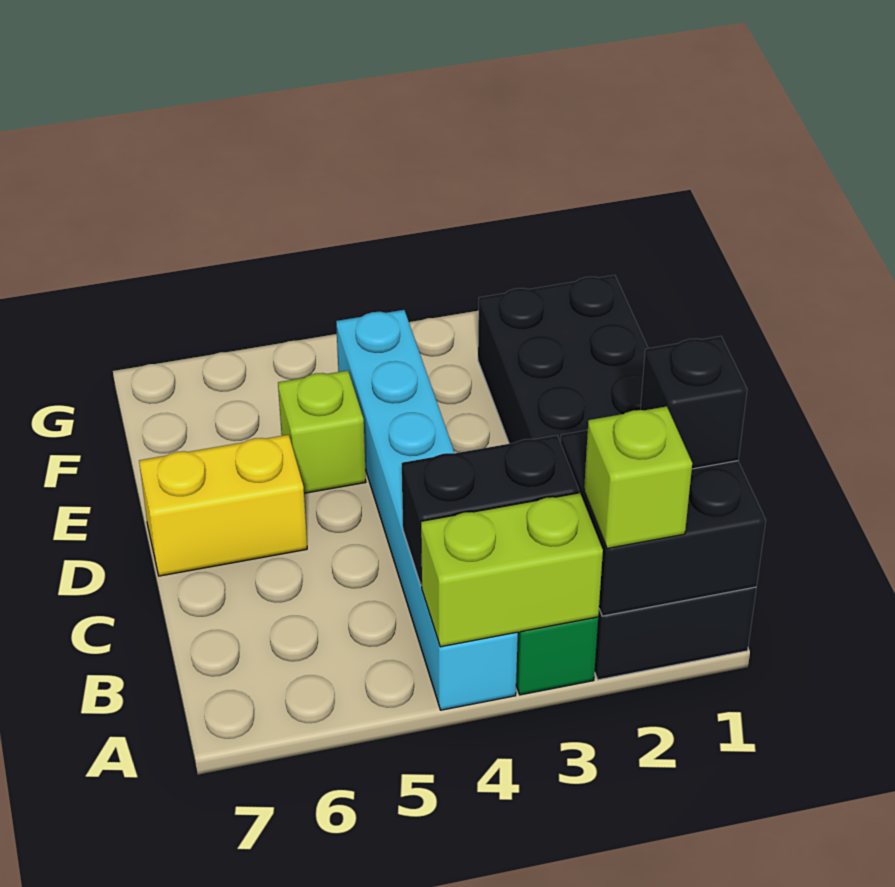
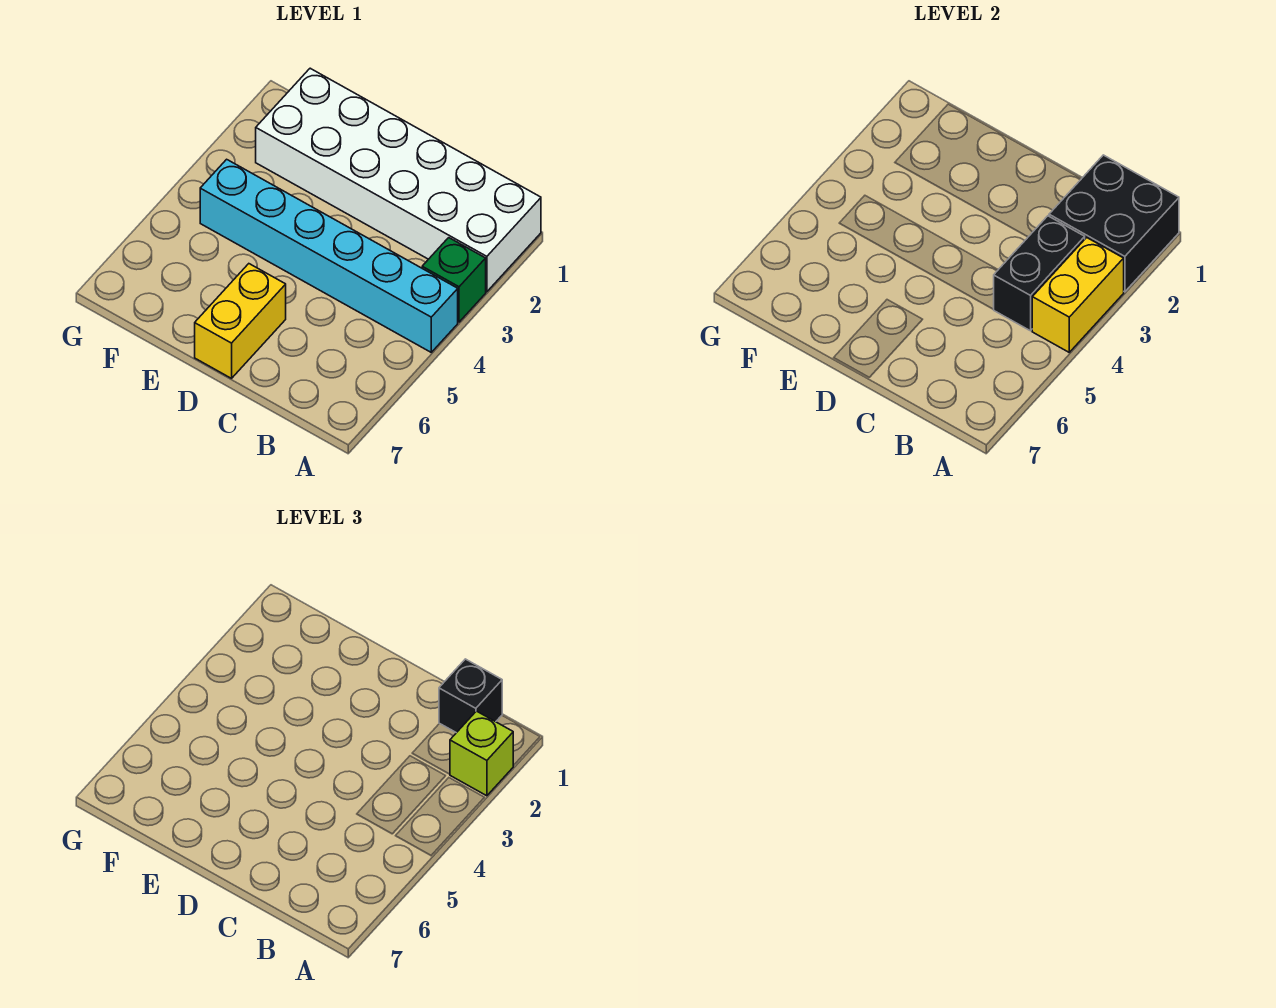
black brick A1:F2 level 1 -> white brick A1:F2 level 1
lime brick A3:A4 level 2 -> yellow brick A3:A4 level 2
lime brick E5 level 1 -> none

